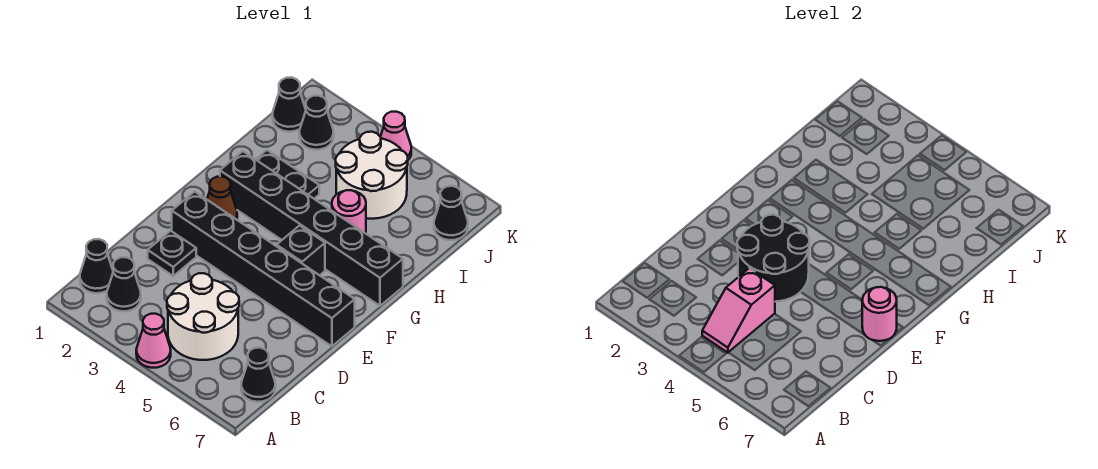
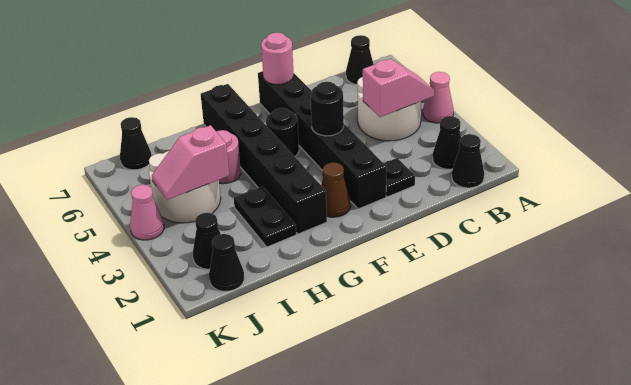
black round brick D3:E4 level 2 -> black round brick E4 level 2
black brick F5 level 1 -> black round brick F5 level 1
none -> pink slope I4:J4 level 2 top I

